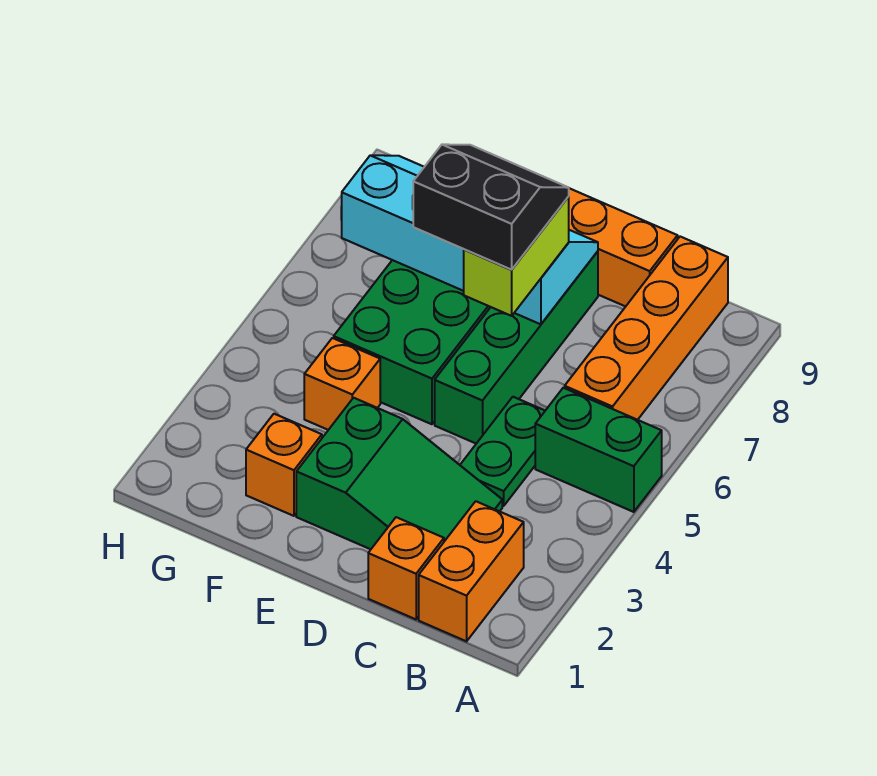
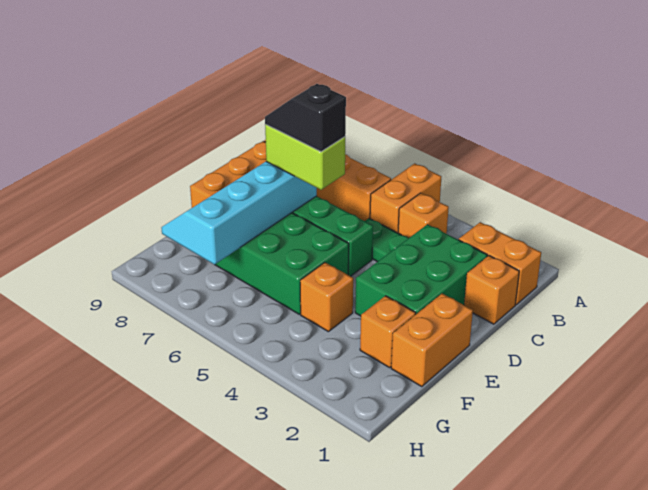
green brick A5:B5 level 1 -> orange brick A5:B5 level 1
none -> orange brick B4 level 1
green slope C2:E3 level 1 top E -> green brick C2:E3 level 1
black slope D6:E7 level 4 top 6 -> black slope D6:D7 level 4 top 6
none -> orange brick E1:F1 level 1

